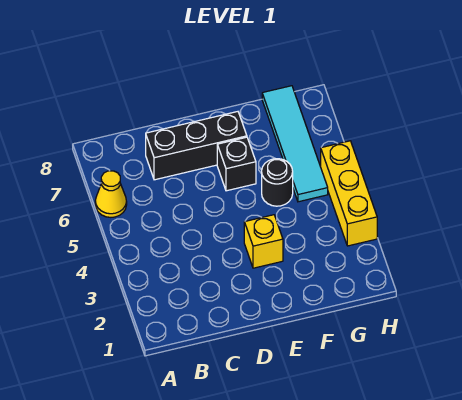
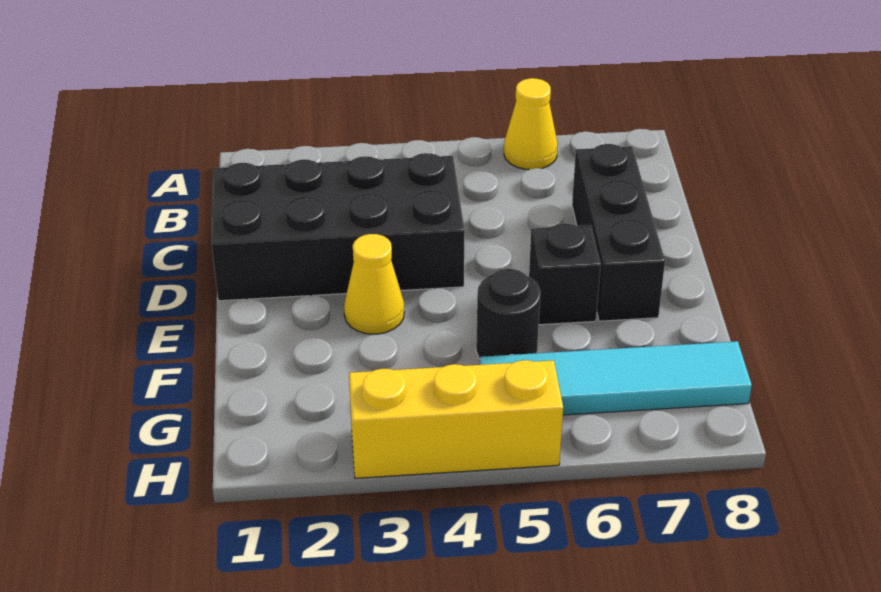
none -> black brick C1:D4 level 1
yellow brick E3 level 1 -> yellow cone E3 level 1

